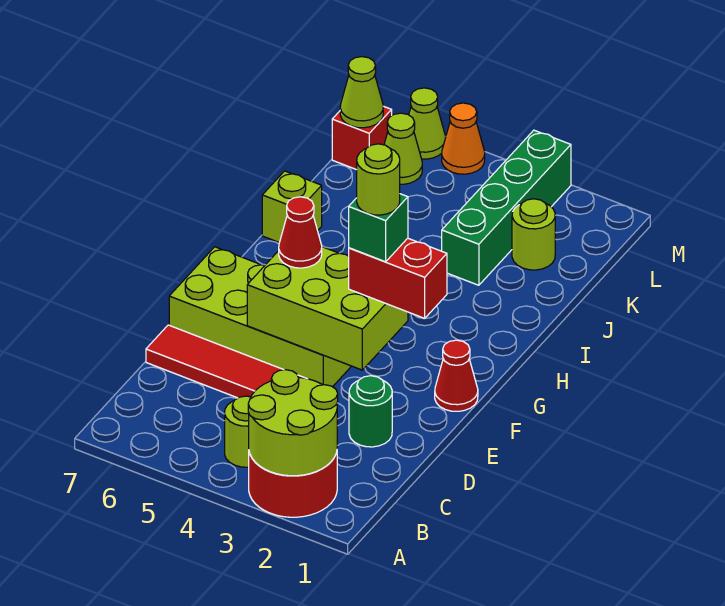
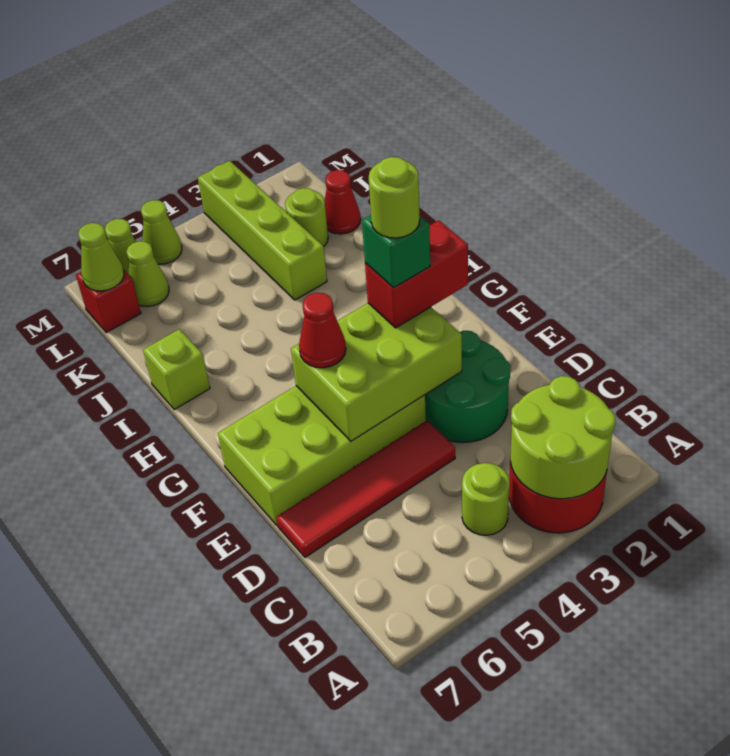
green round brick D2 level 1 -> green round brick D2:E3 level 1
red cone F1 level 1 -> red cone K1 level 1
green brick J3:M3 level 1 -> lime brick J3:M3 level 1
orange cone M5 level 1 -> lime cone M5 level 1

